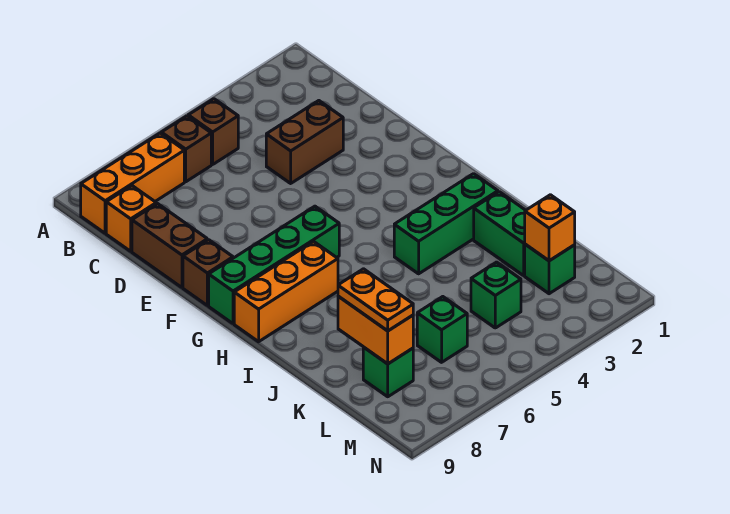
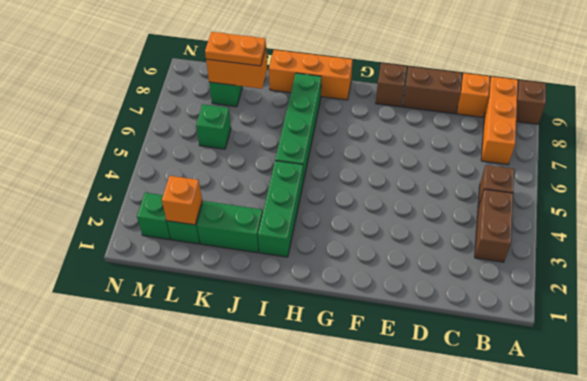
brown brick B6 level 1 -> brown brick A9 level 1
brown brick D3:D4 level 1 -> brown brick B3:B4 level 1
green brick G6:G9 level 1 -> green brick I5:I8 level 1
orange brick H7:H9 level 1 -> orange brick H9:J9 level 1
green brick L4 level 1 -> green brick M2 level 1

